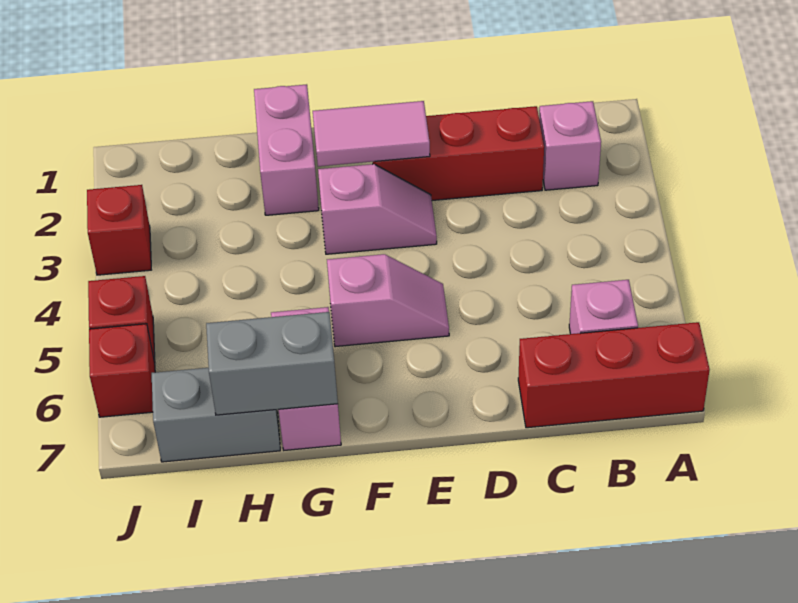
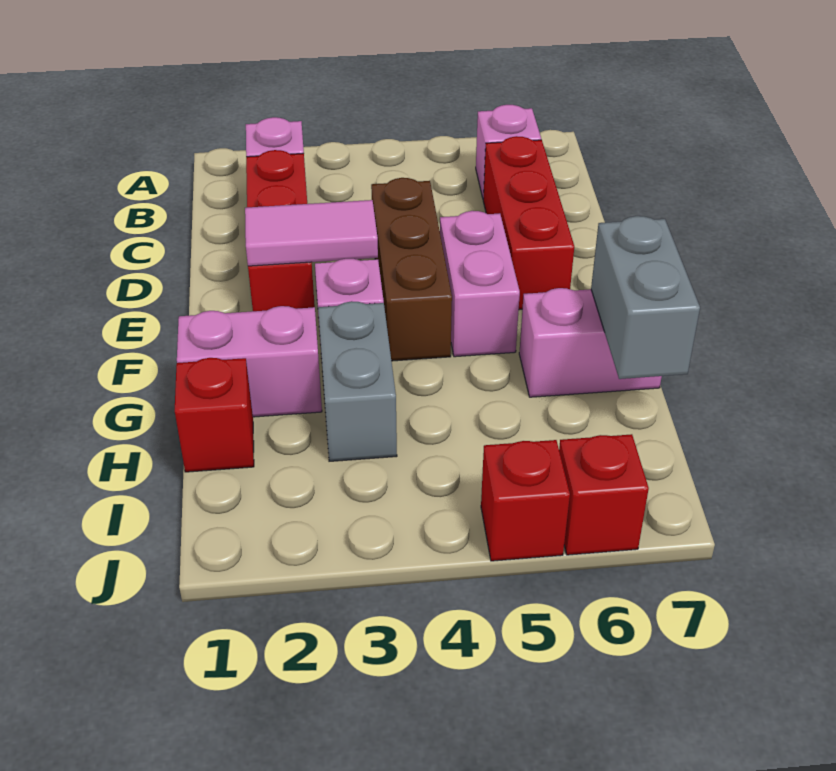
red brick A7:C7 level 1 -> red brick C6:E6 level 1
none -> brown brick D4:F4 level 1
pink tile E2:F2 level 2 -> pink tile E2:E3 level 2
pink slope E5:F5 level 1 top F -> pink brick E5:F5 level 1
grey brick H7:I7 level 1 -> grey brick G3:H3 level 1
red brick J3 level 1 -> red brick H1 level 1

